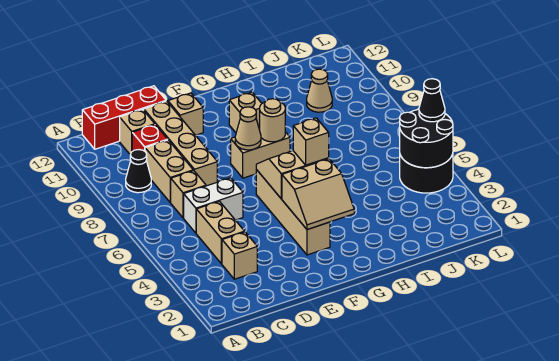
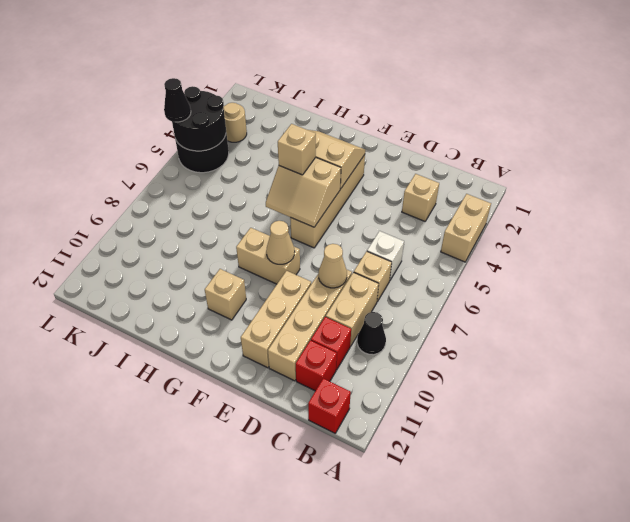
red brick B12:D12 level 1 -> red brick B12 level 1
tan brick C4:C5 level 1 -> tan brick A3:A4 level 1
white brick C6:D6 level 1 -> white brick C6 level 1
tan brick C11 level 1 -> red brick C11 level 1
tan brick E11 level 1 -> tan brick E9:E11 level 1
tan round brick G8 level 2 -> tan round brick K3 level 1
tan cone J10 level 1 -> tan cone D8 level 2

